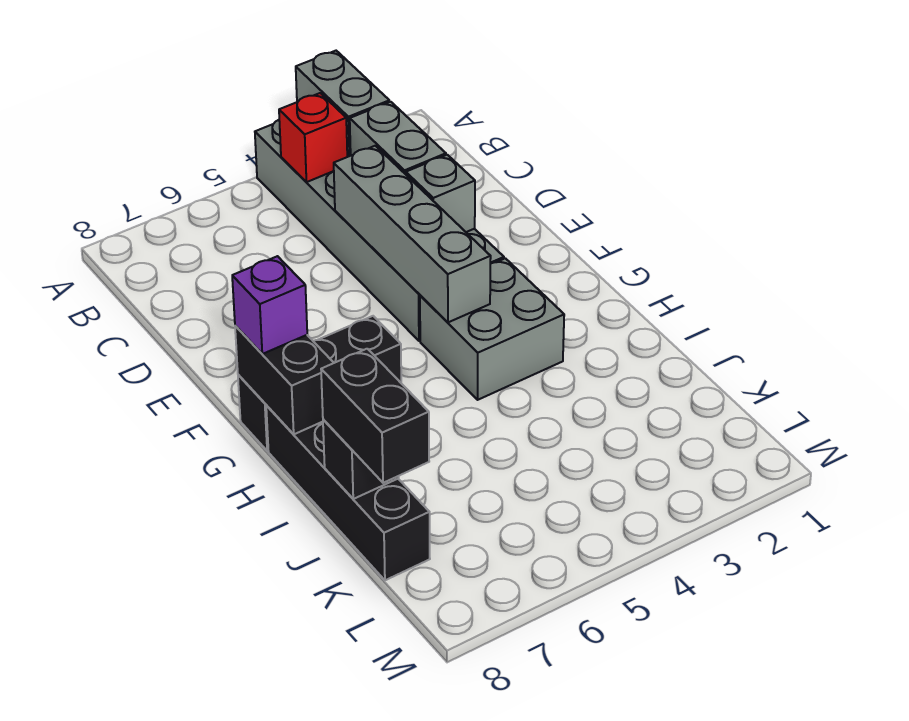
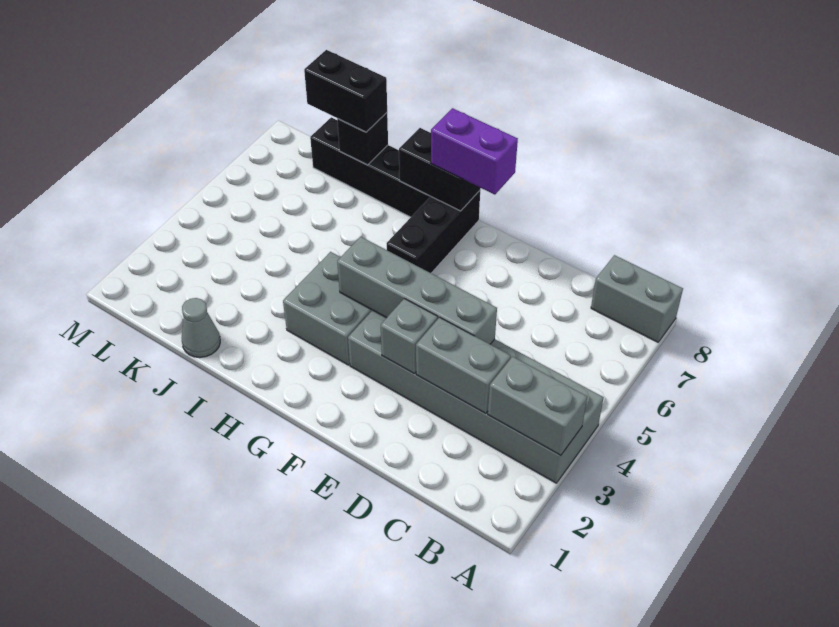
none -> grey brick A8:B8 level 1
red brick B4 level 2 -> none
purple brick G8 level 3 -> purple brick F8:G8 level 3
none -> grey cone J1 level 1

